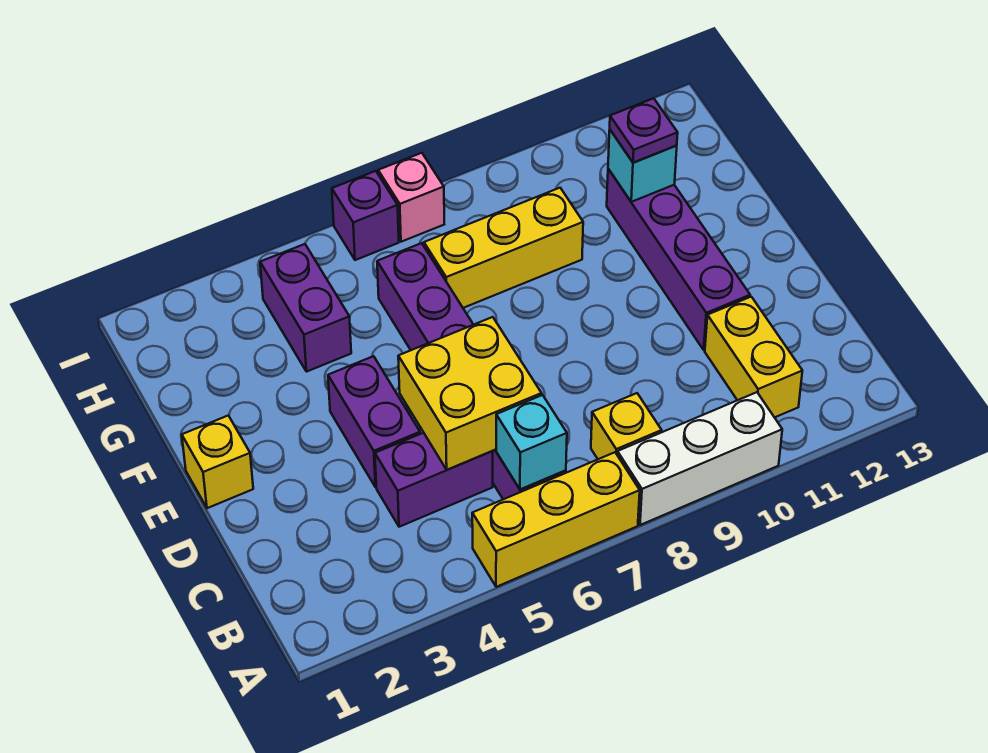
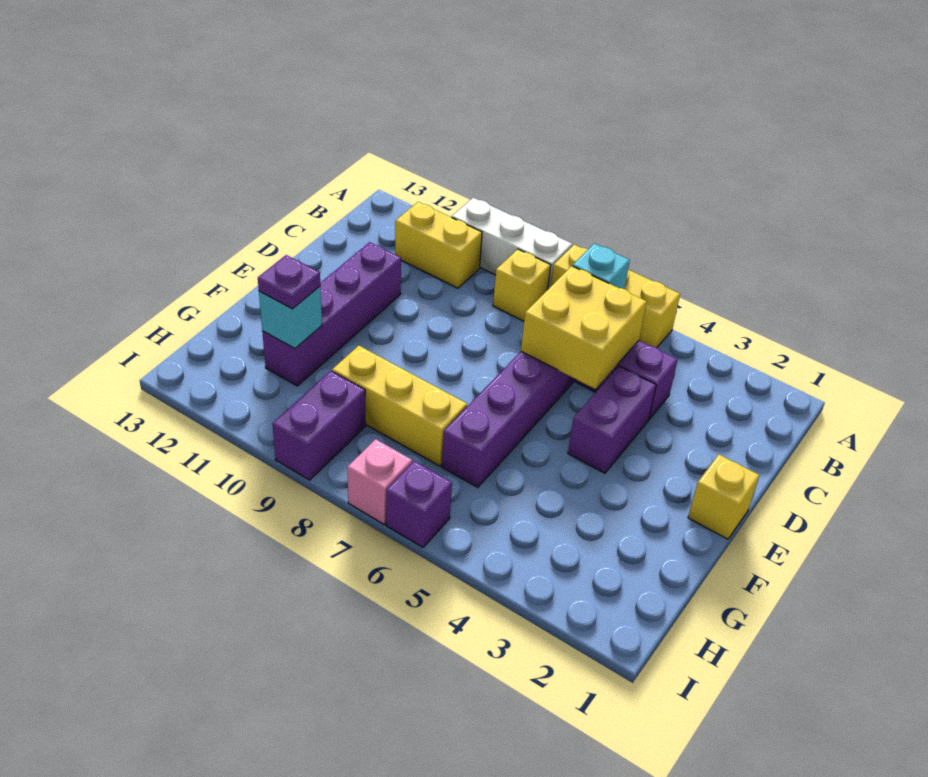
yellow brick B11:C11 level 1 -> yellow brick B10:B11 level 1
purple brick G4:H4 level 1 -> purple brick H9:I9 level 1

